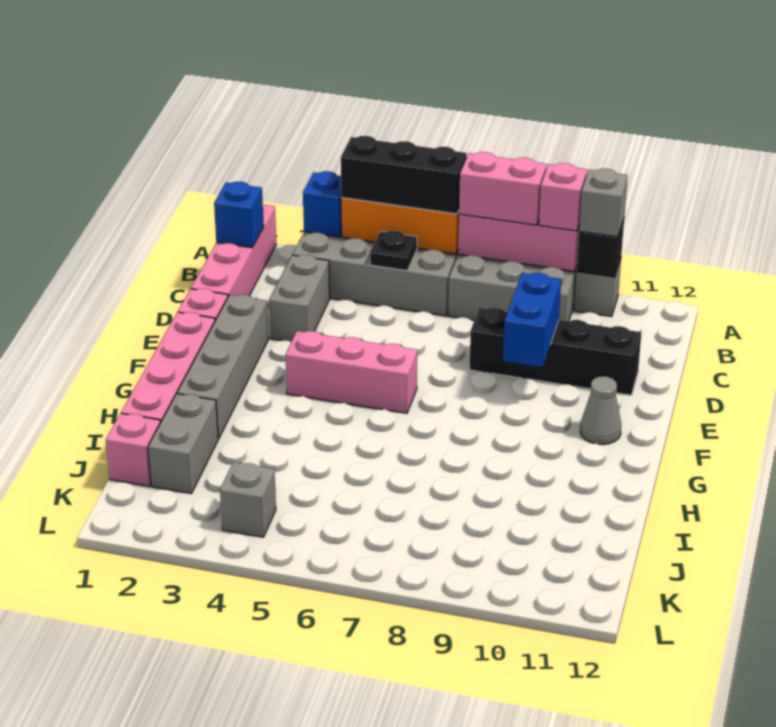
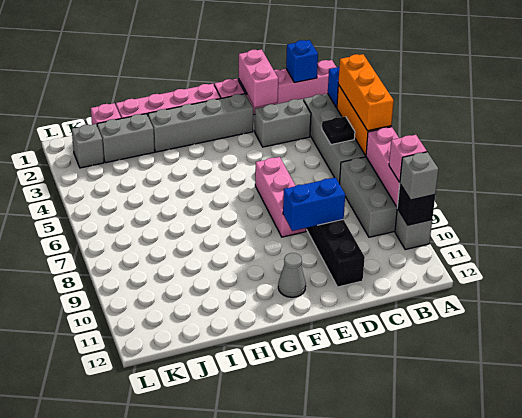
black brick A4:A6 level 3 -> orange brick A4:A6 level 3
pink brick A7:A8 level 3 -> pink brick D1:D2 level 2
pink brick F4:F6 level 1 -> pink brick E6:E8 level 1
grey brick K4 level 1 -> grey brick K2 level 1

